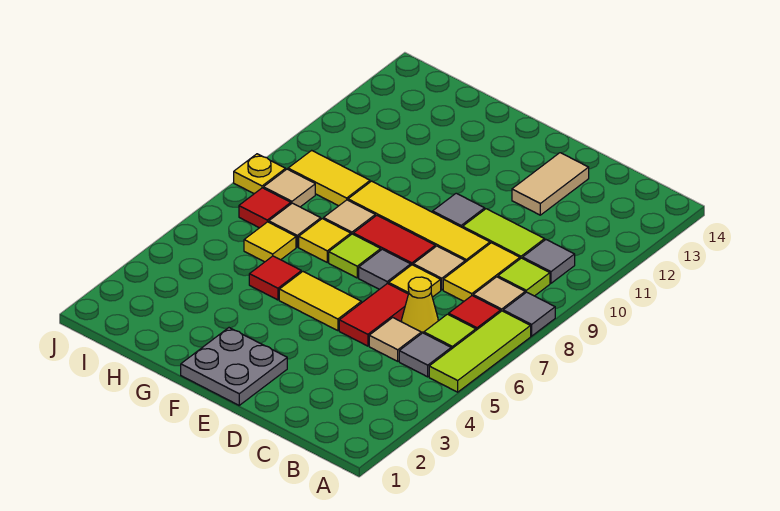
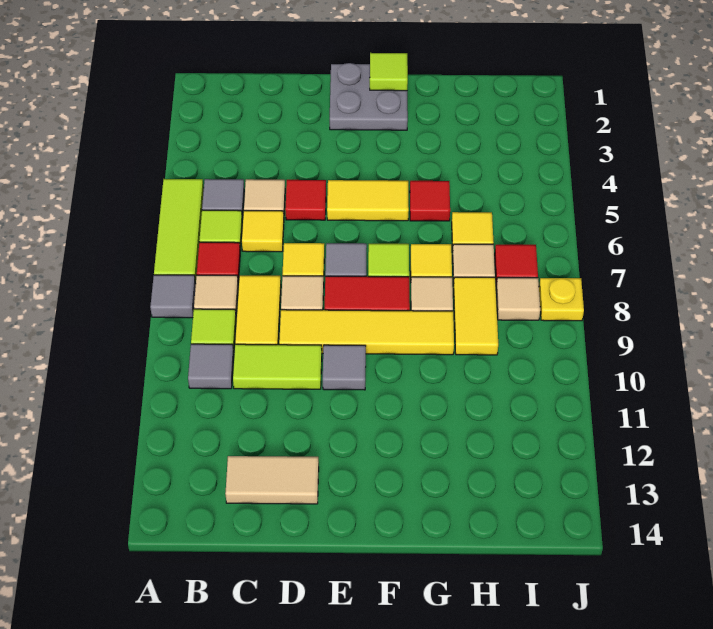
yellow cone C6 level 1 -> yellow tile C6 level 1
red tile D5:D6 level 1 -> red tile D5 level 1
tan tile D12:D13 level 1 -> tan tile C13:D13 level 1
none -> lime tile F1 level 2
yellow tile H9:I9 level 1 -> yellow tile H8:H9 level 1

